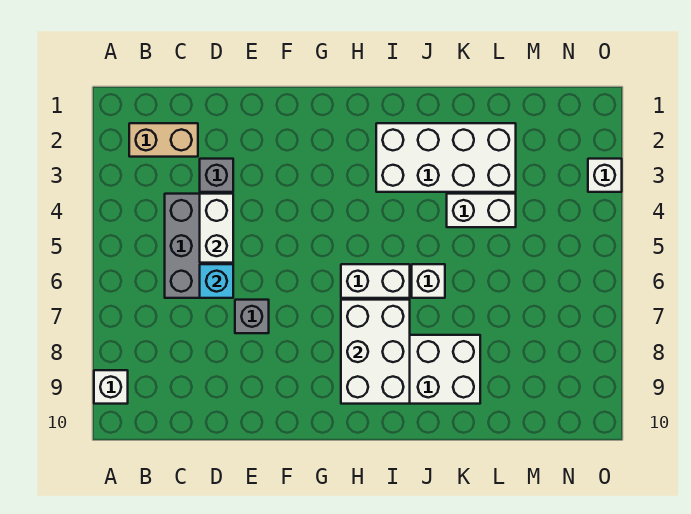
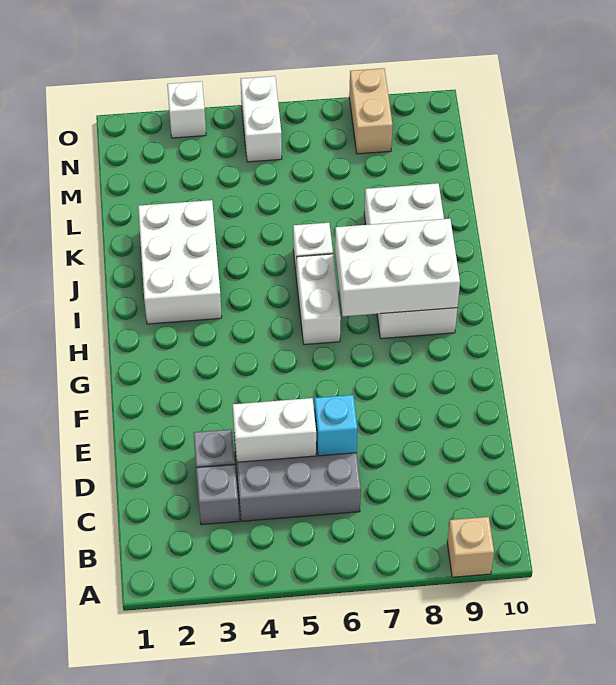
white brick A9 level 1 -> tan brick A9 level 1
tan brick B2:C2 level 1 -> tan brick N8:O8 level 1
grey brick E7 level 1 -> grey brick C3 level 1
white brick I2:L3 level 1 -> white brick I2:K3 level 1
white brick K4:L4 level 1 -> white brick N5:O5 level 1

